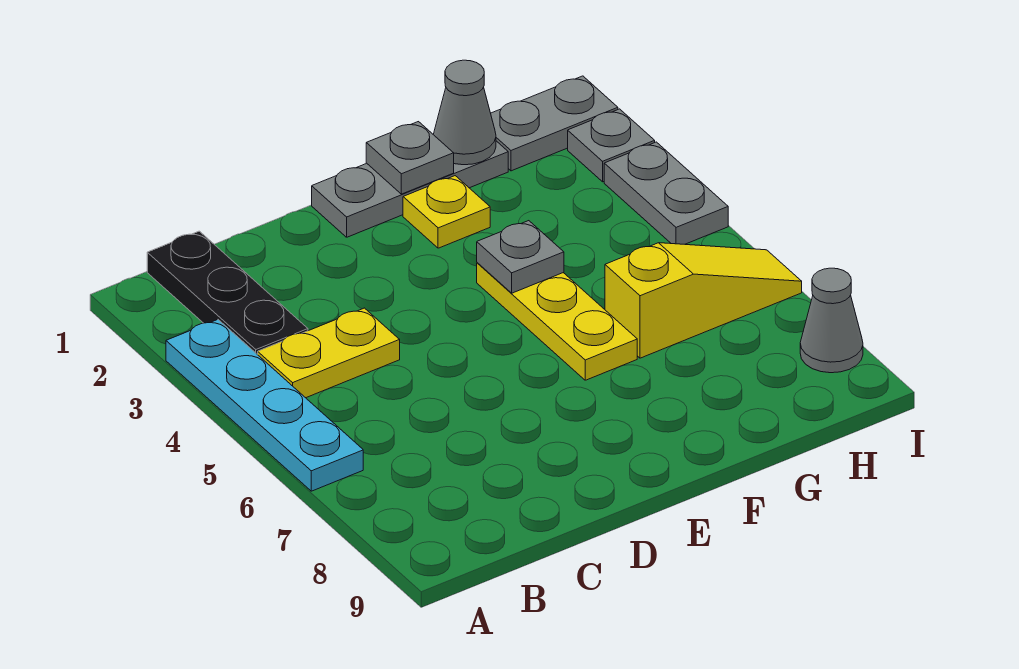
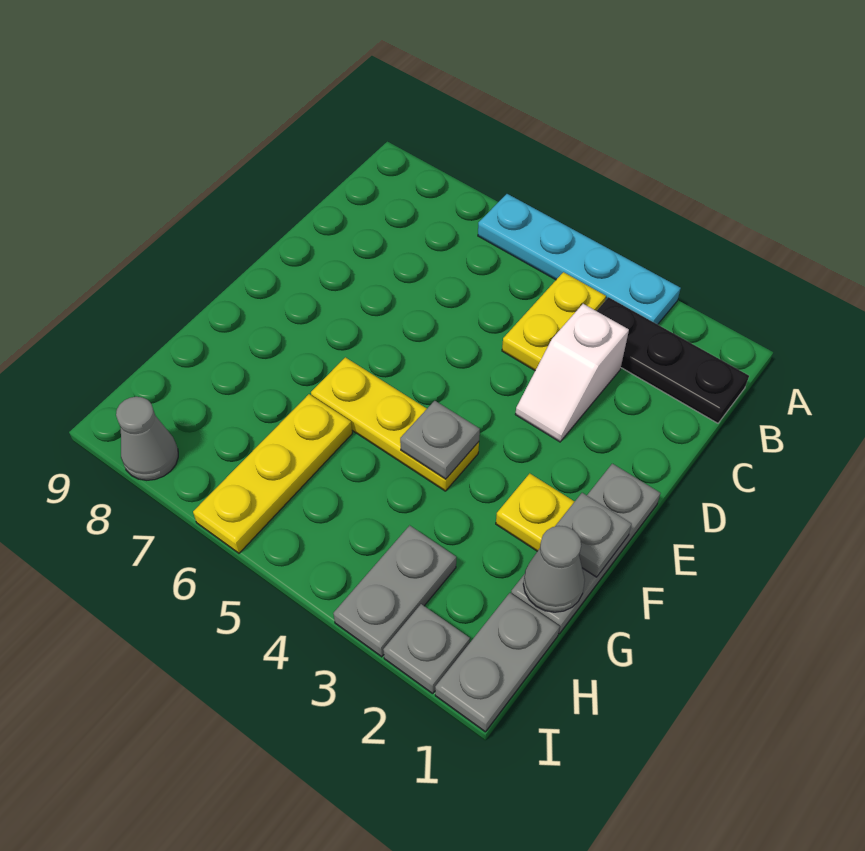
none -> white slope C3:D3 level 1 top C
yellow slope G6:I6 level 1 top G -> yellow plate G6:I6 level 1
grey plate I3:I4 level 1 -> grey plate H3:I3 level 1

